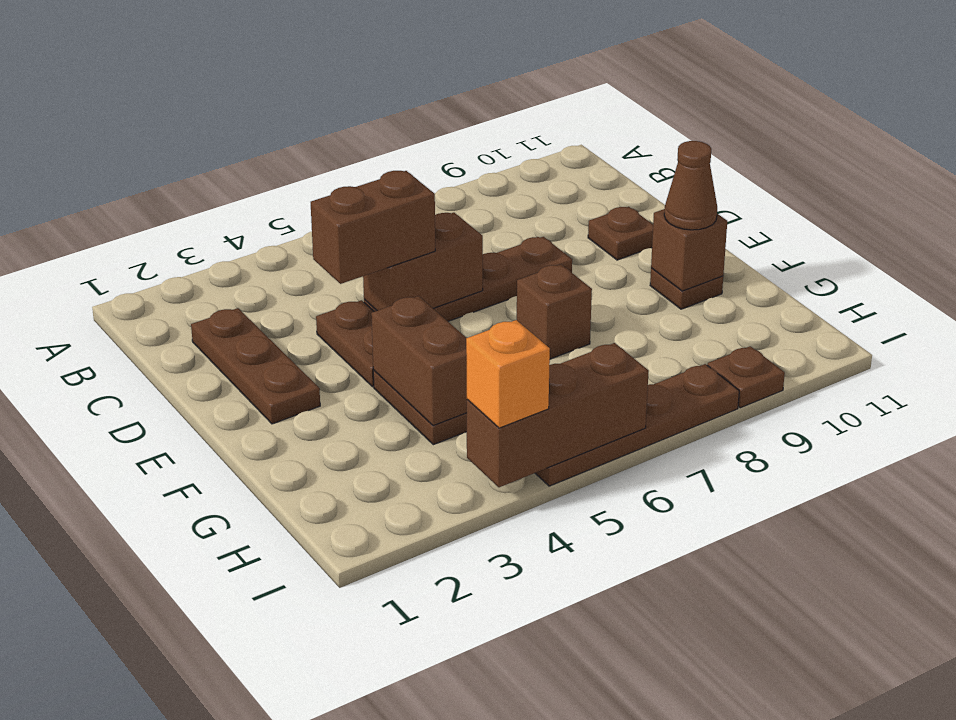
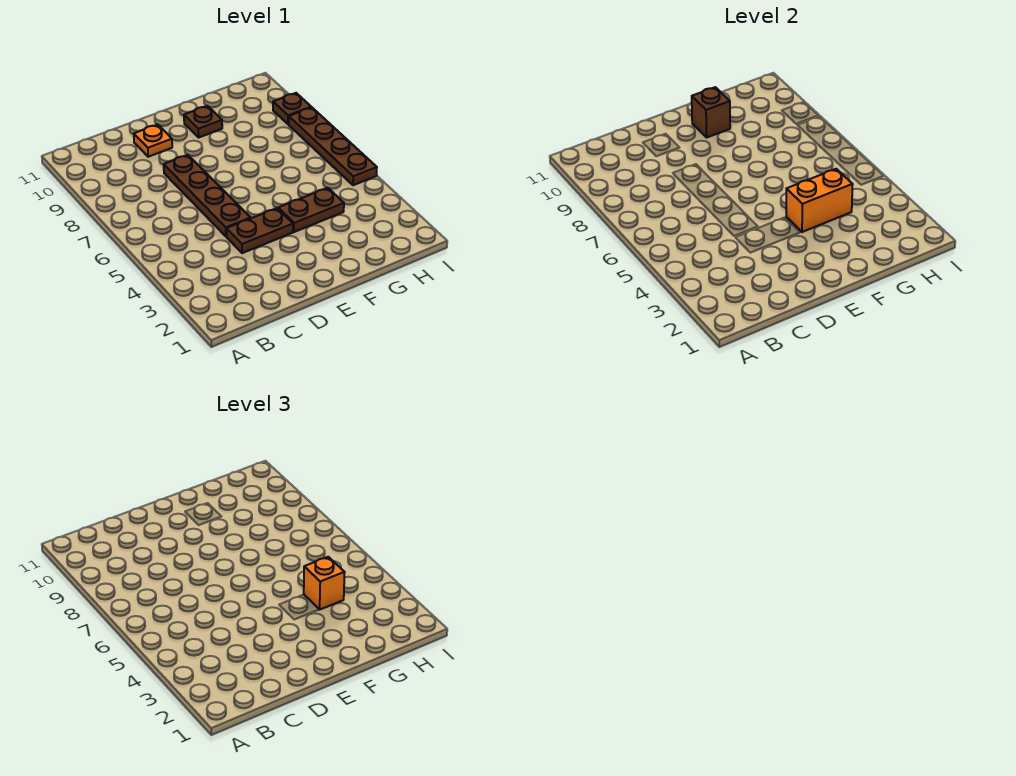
brown plate C2:E2 level 1 -> none
brown brick D4:D5 level 3 -> none
brown brick D5:D6 level 2 -> none
brown plate D10 level 1 -> orange plate D10 level 1
brown brick F4:G4 level 2 -> orange brick F4:G4 level 2
brown brick F7 level 1 -> none
brown cone F10 level 3 -> none
brown brick I4:I6 level 2 -> none
orange brick I4 level 3 -> orange brick G4 level 3

